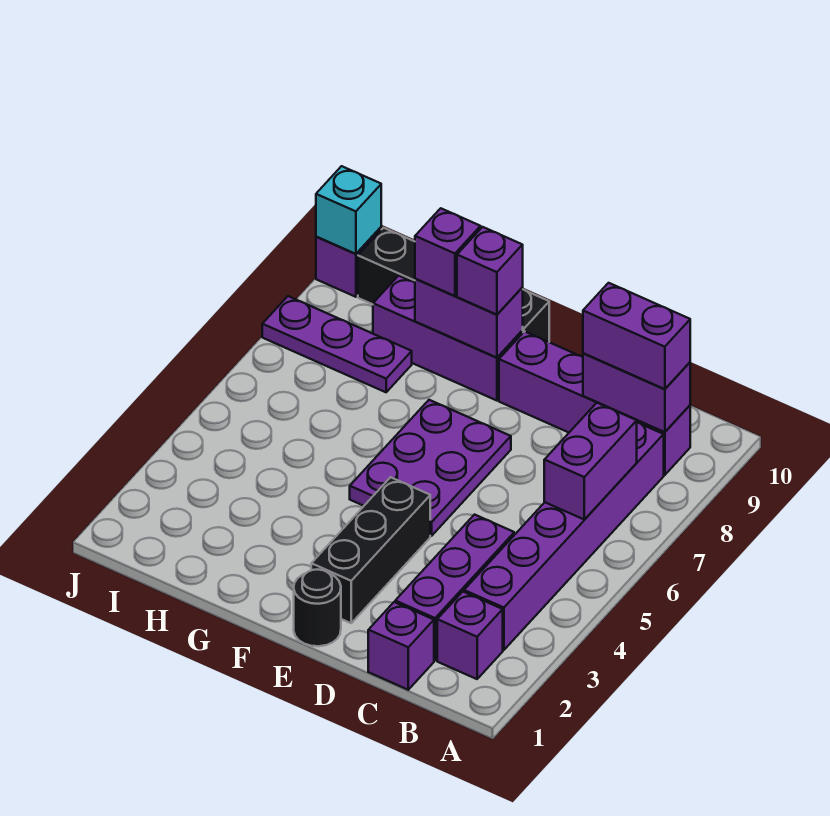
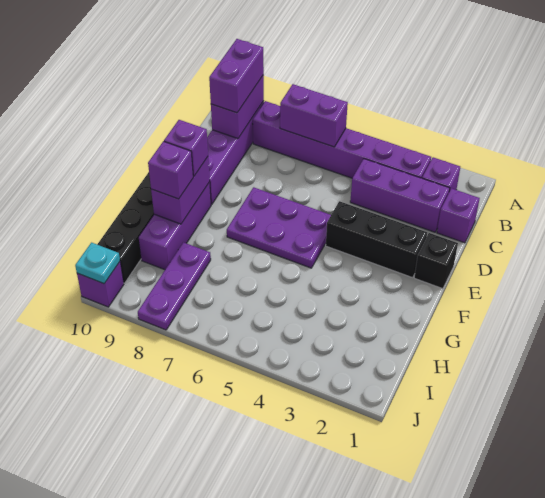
black round brick E1 level 1 -> black brick E1 level 1
cyan brick J10 level 2 -> cyan plate J10 level 2

